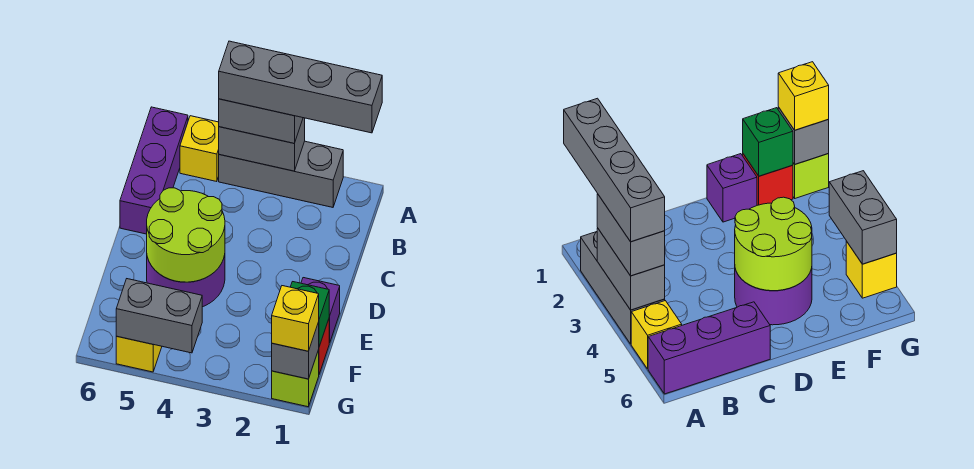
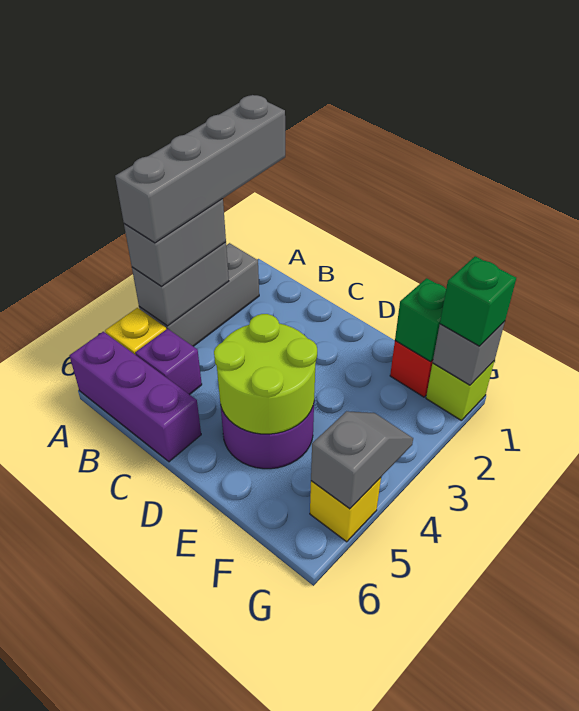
purple brick E1 level 1 -> purple brick B5 level 1
yellow brick G1 level 3 -> green brick G1 level 3
grey brick G4:G5 level 2 -> grey slope G4:G5 level 2 top 5

